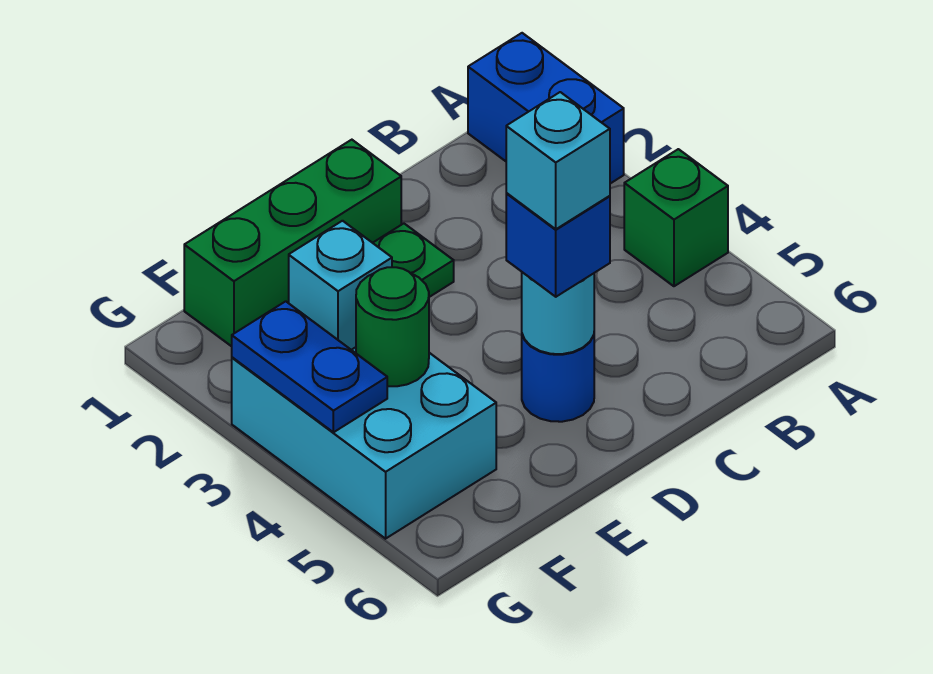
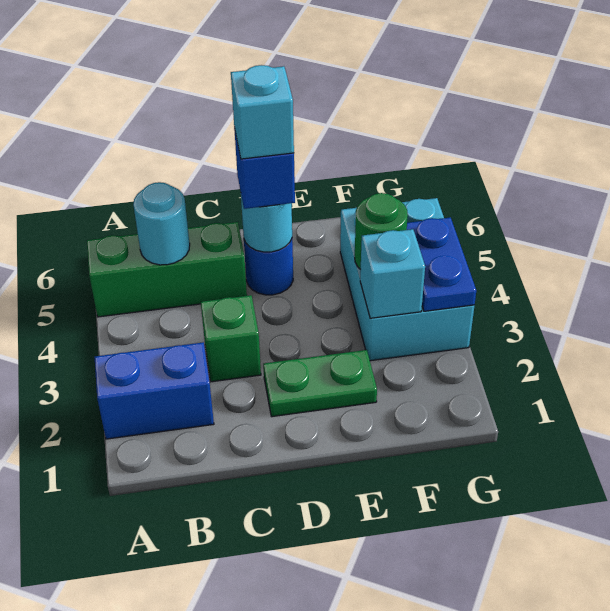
blue brick A1:A2 level 1 -> blue brick A2:B2 level 1
green brick A4 level 1 -> green brick C3 level 1
none -> cyan round brick B5 level 2
green brick D1:F1 level 1 -> green brick A5:C5 level 1

